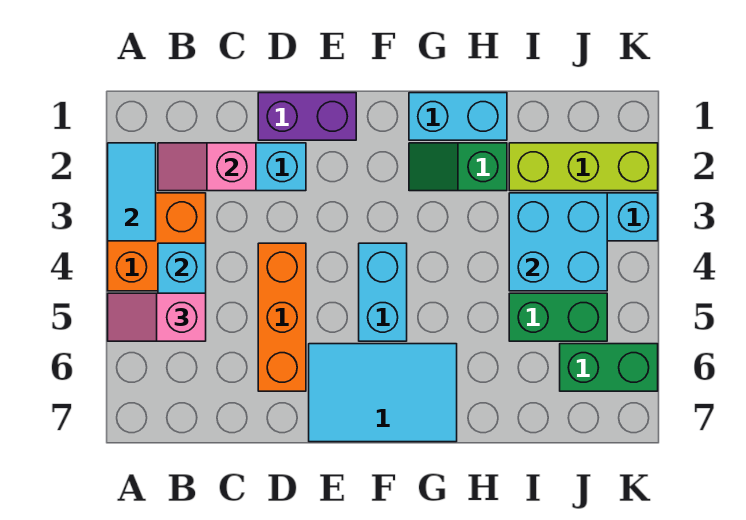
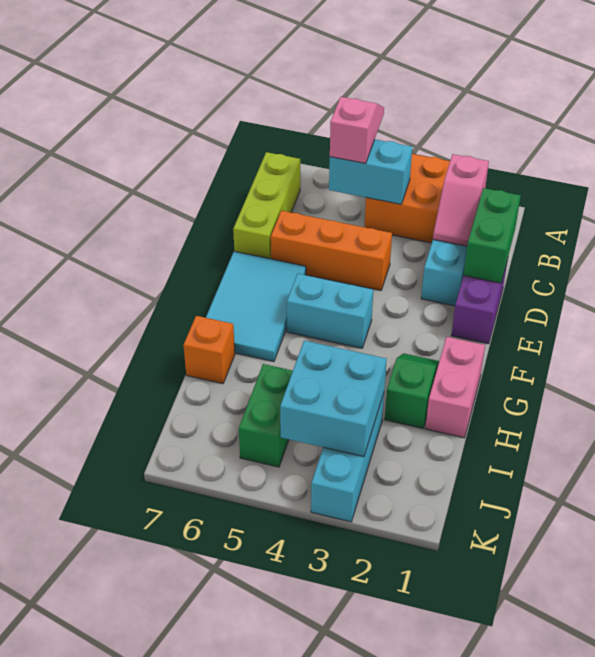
cyan tile A2:A3 level 2 -> none
pink slope B2:C2 level 2 top C -> pink slope B2:C2 level 2 top B
cyan brick G1:H1 level 1 -> pink brick G1:H1 level 1
none -> orange brick H7 level 1
lime brick I2:K2 level 1 -> lime brick B7:D7 level 1
green brick J6:K6 level 1 -> green brick C1:D1 level 2

